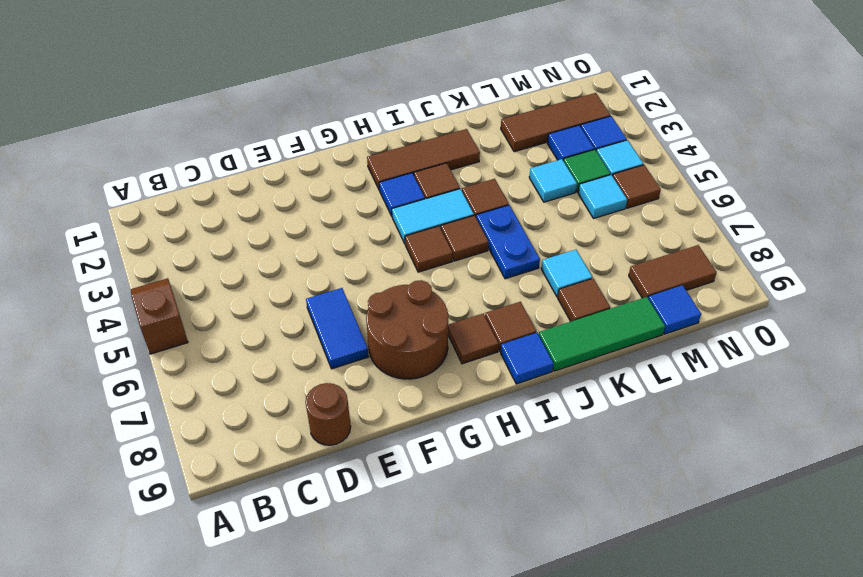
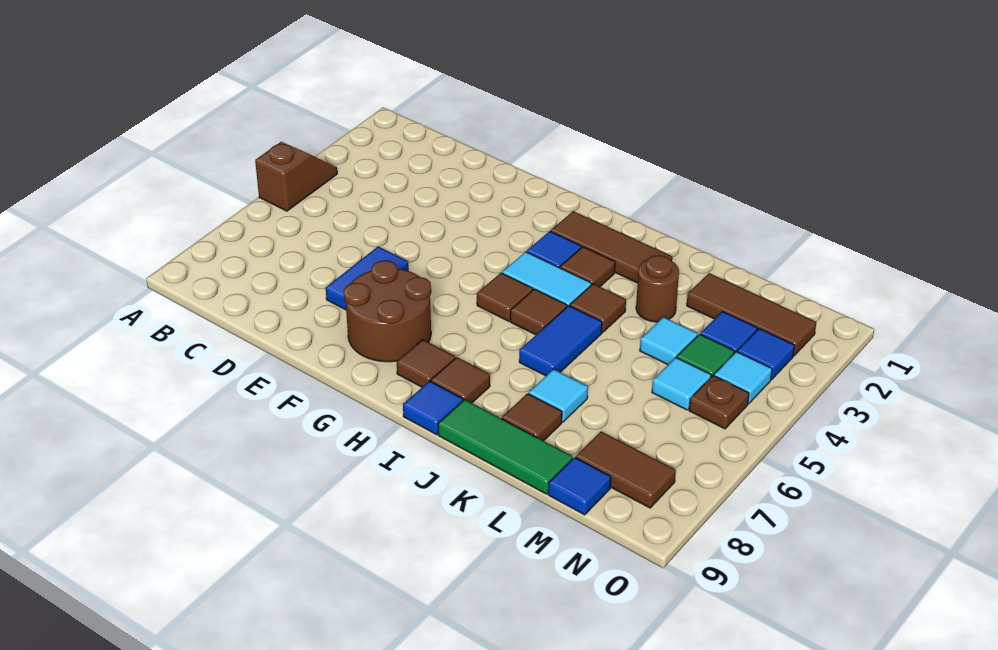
brown round brick D9 level 1 -> brown round brick K3 level 1
blue plate J5:J6 level 1 -> blue tile J5:J6 level 1
brown tile N5 level 1 -> brown plate N5 level 1

